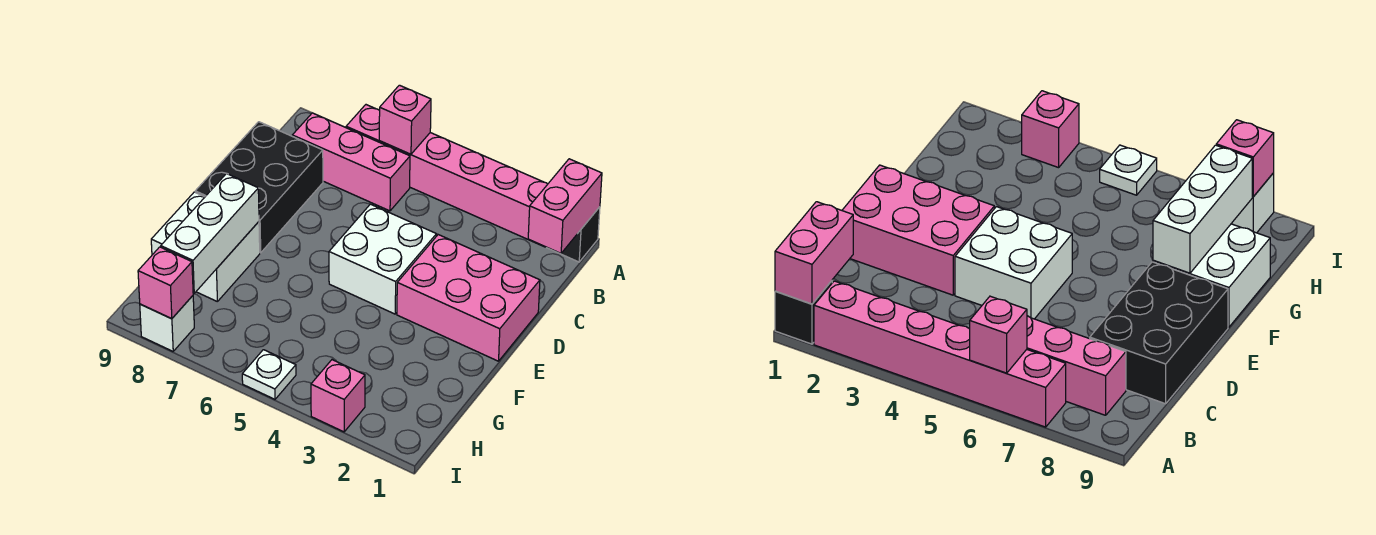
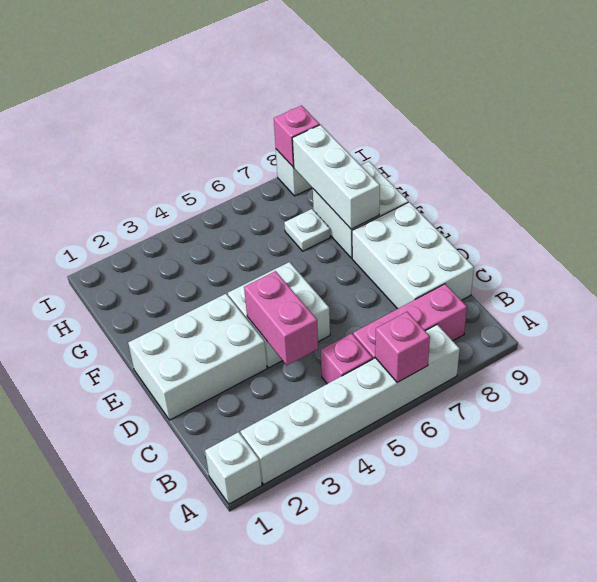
black brick A1 level 1 -> white brick A1 level 1
pink brick A1:B1 level 2 -> pink brick C4:D4 level 2
pink brick A2:A7 level 1 -> white brick A2:A7 level 1
black brick C8:E9 level 1 -> white brick C8:E9 level 1
pink brick D1:E3 level 1 -> white brick D1:E3 level 1
pink brick I3 level 1 -> pink brick B5 level 1
white plate I5 level 1 -> white plate G7 level 1

